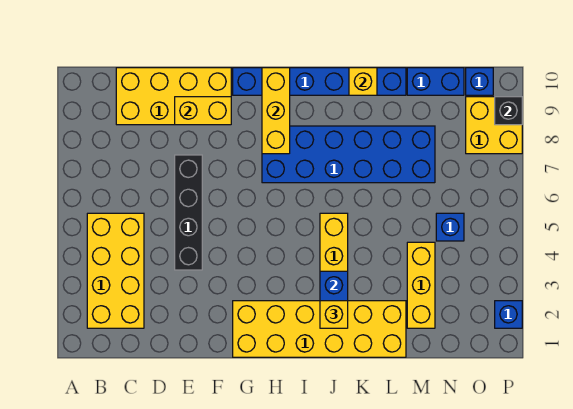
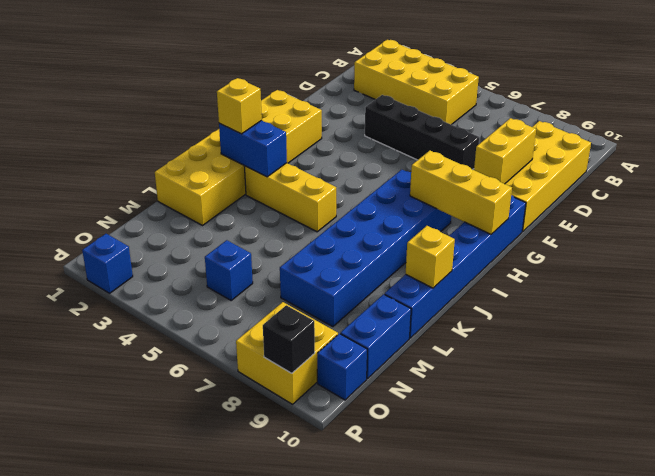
yellow brick M2:M4 level 1 -> none

